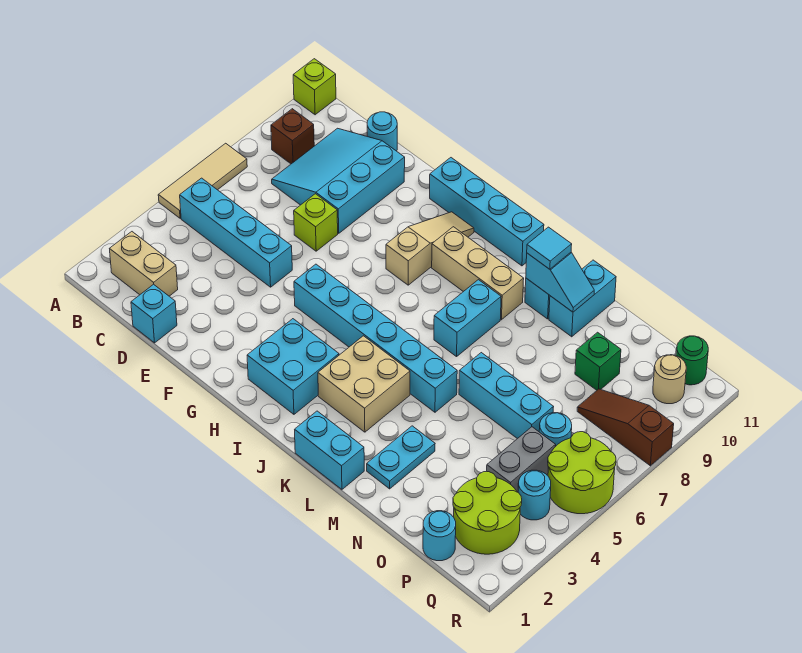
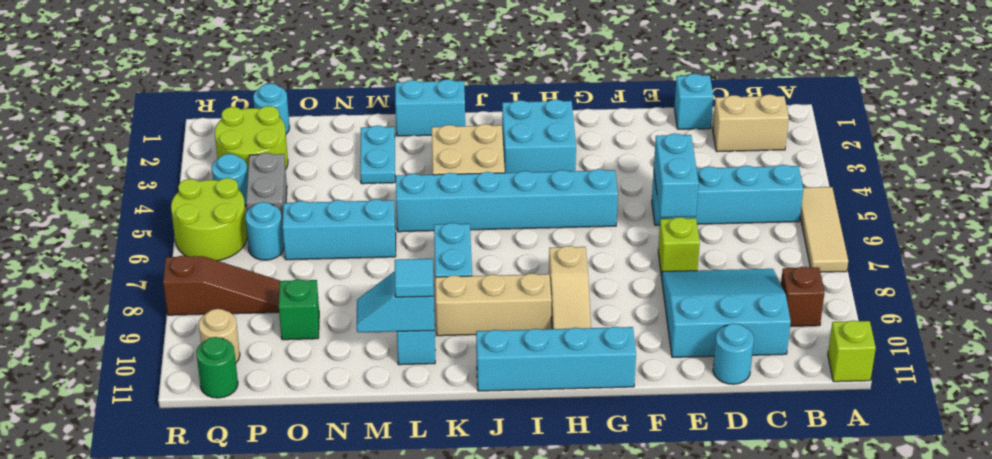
cyan slope C8:E10 level 1 top E -> cyan slope C8:E10 level 1 top 10
cyan brick M10:M11 level 1 -> cyan brick E5:E6 level 2

